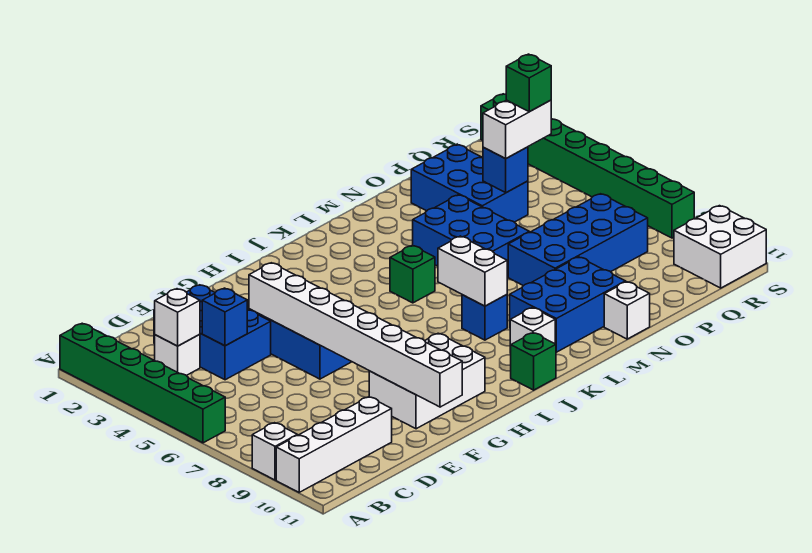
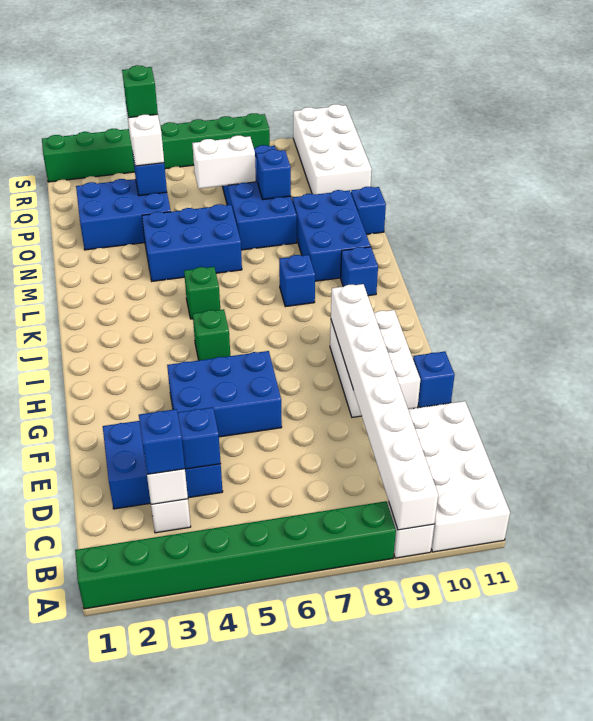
green brick A1:A6 level 1 -> green brick A1:A8 level 1
white brick A10:D10 level 1 -> white brick A10:D11 level 1
none -> blue brick C3 level 3
white brick F4:F11 level 2 -> white brick A9:H9 level 2
none -> blue brick F11 level 1
green brick J11 level 1 -> green brick I5 level 1
white brick K7:K8 level 2 -> white brick P6:P7 level 2
white brick K10 level 1 -> blue brick K10 level 1
white brick N11 level 1 -> blue brick N11 level 1
none -> blue brick O8 level 2
white brick R10:S11 level 1 -> white brick P10:S11 level 1

